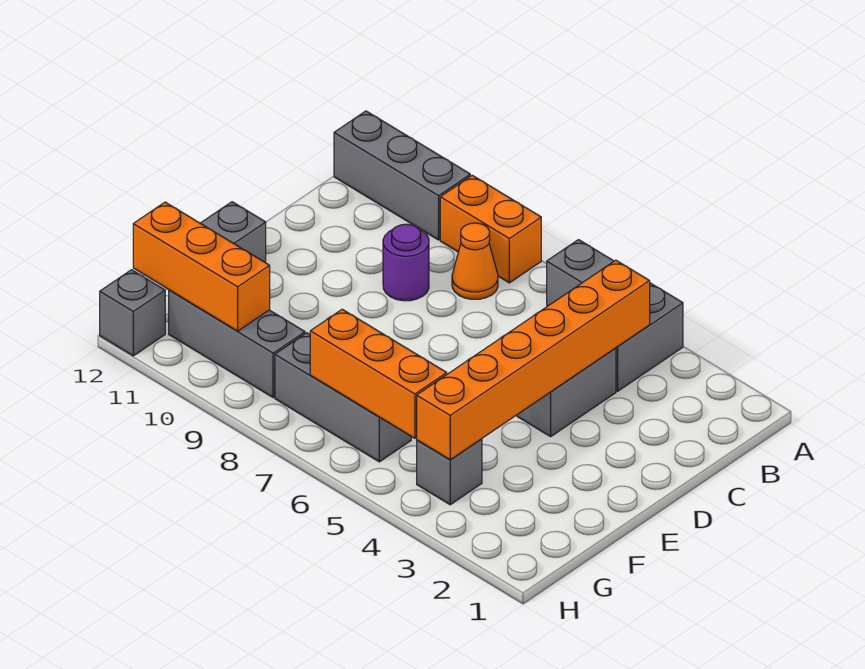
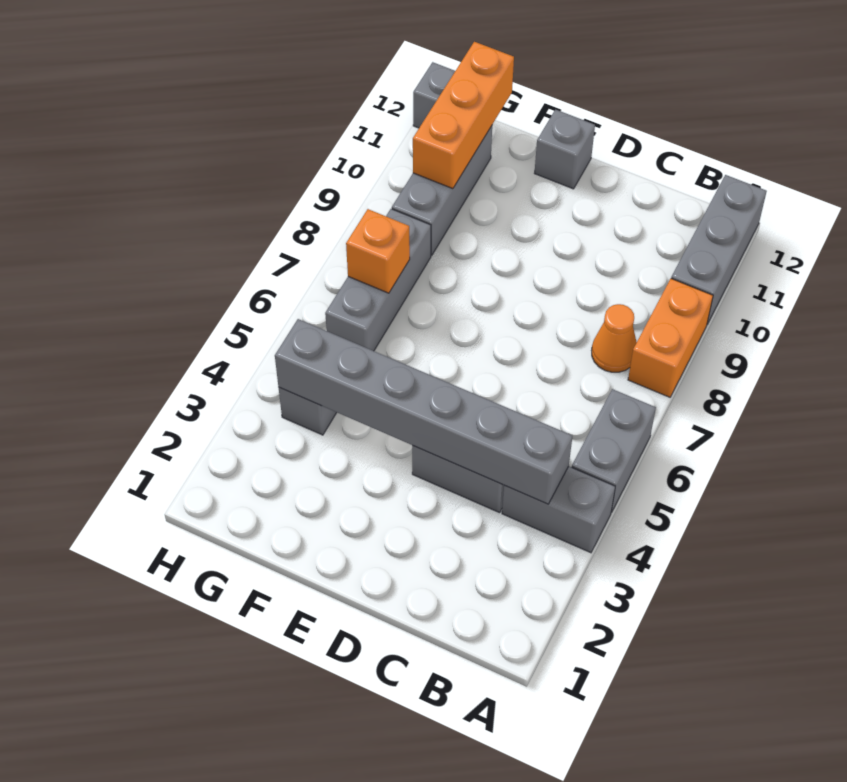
orange brick B4:G4 level 2 -> grey brick B4:G4 level 2
purple round brick C9 level 1 -> none
orange brick G5:G7 level 2 -> orange brick G7 level 2

